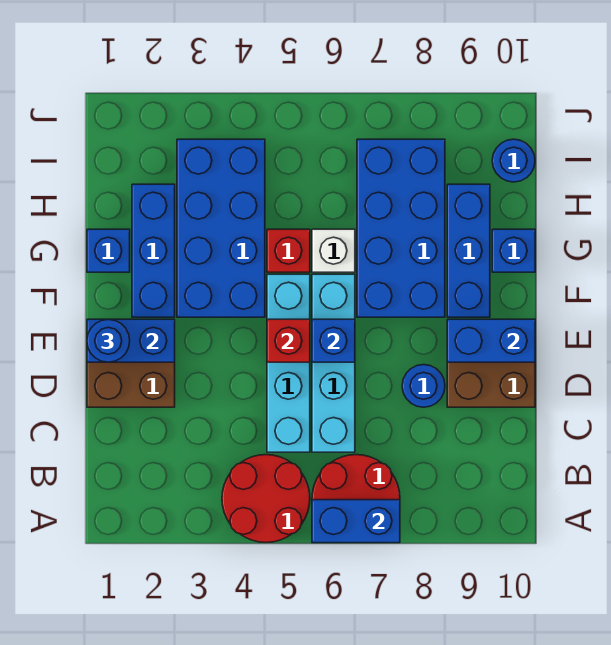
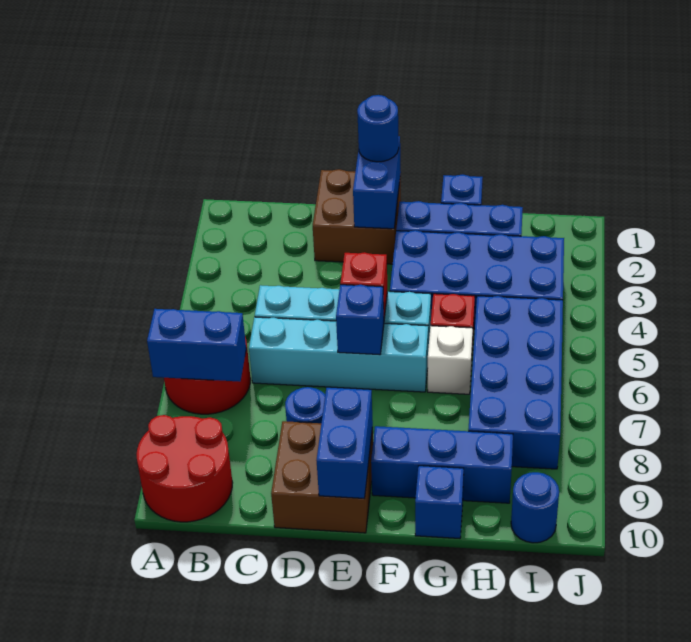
red round brick A4:B5 level 1 -> red round brick A9:B10 level 1
blue brick A6:A7 level 2 -> blue brick A7:B7 level 2
blue brick F7:I8 level 1 -> blue brick H5:I8 level 1

